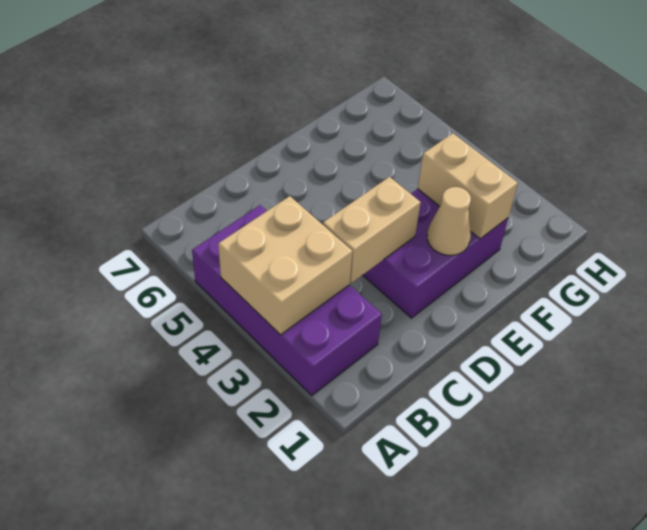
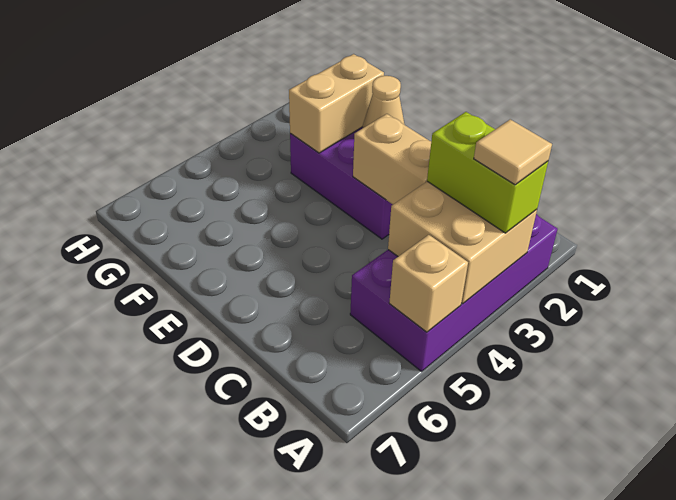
none -> lime brick A3:B3 level 3
none -> tan tile A3 level 4
none -> tan brick A5 level 2

